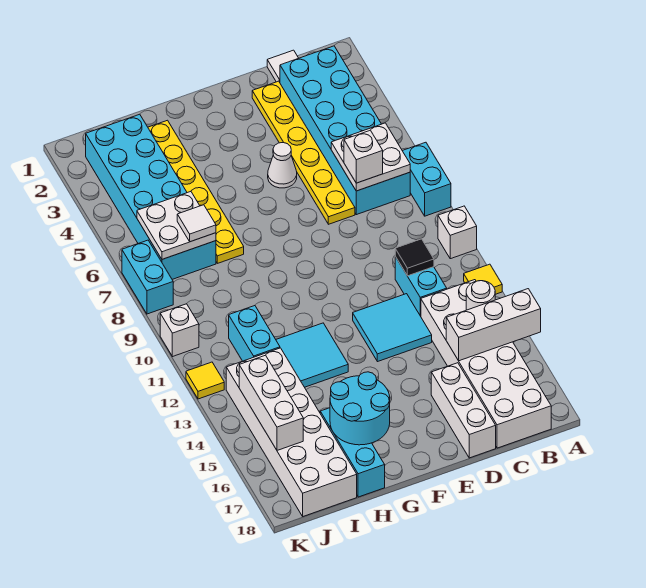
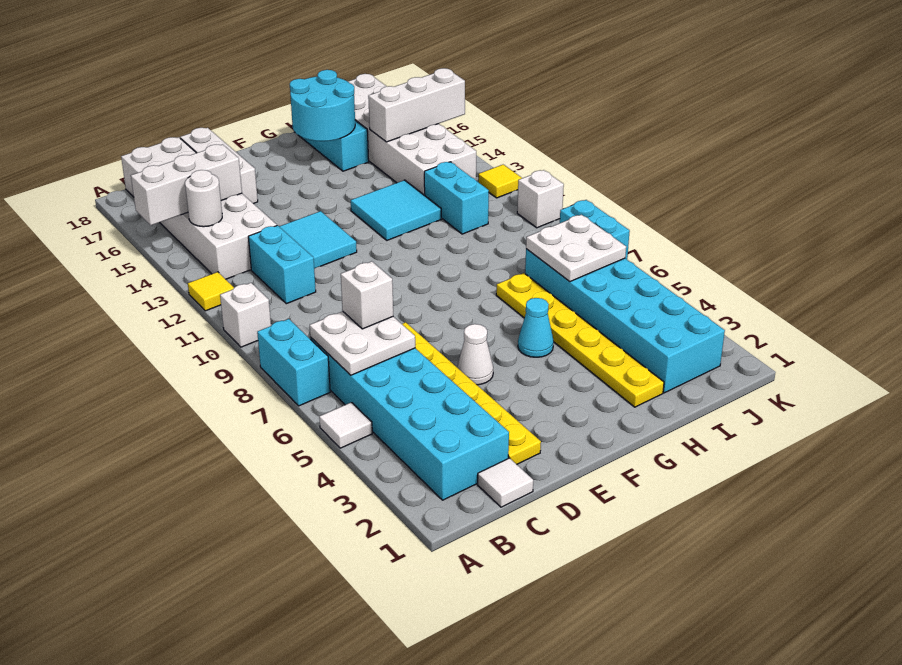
black tile C11 level 2 -> none
none -> cyan cone G5 level 1
white tile I7 level 3 -> white tile A5 level 1
white brick J14:J16 level 2 -> white brick I15:K15 level 2

